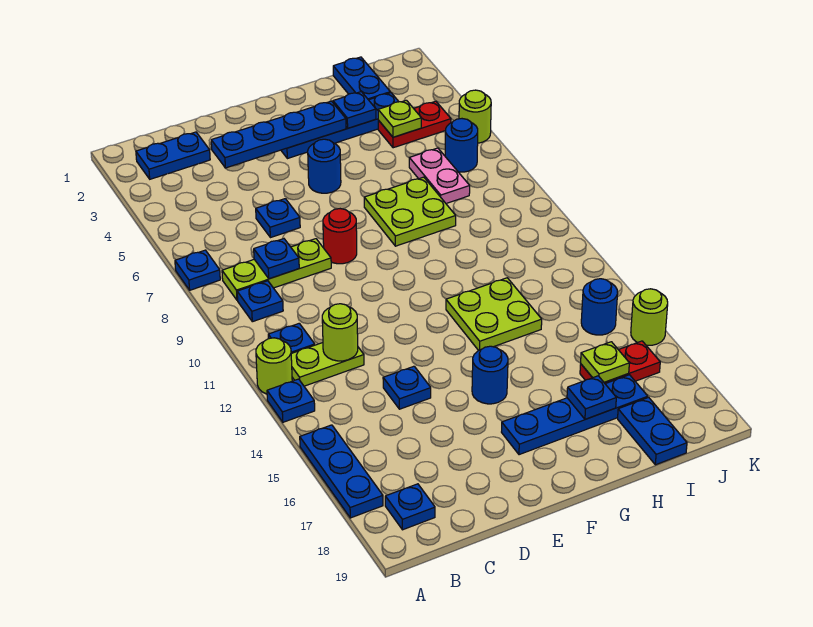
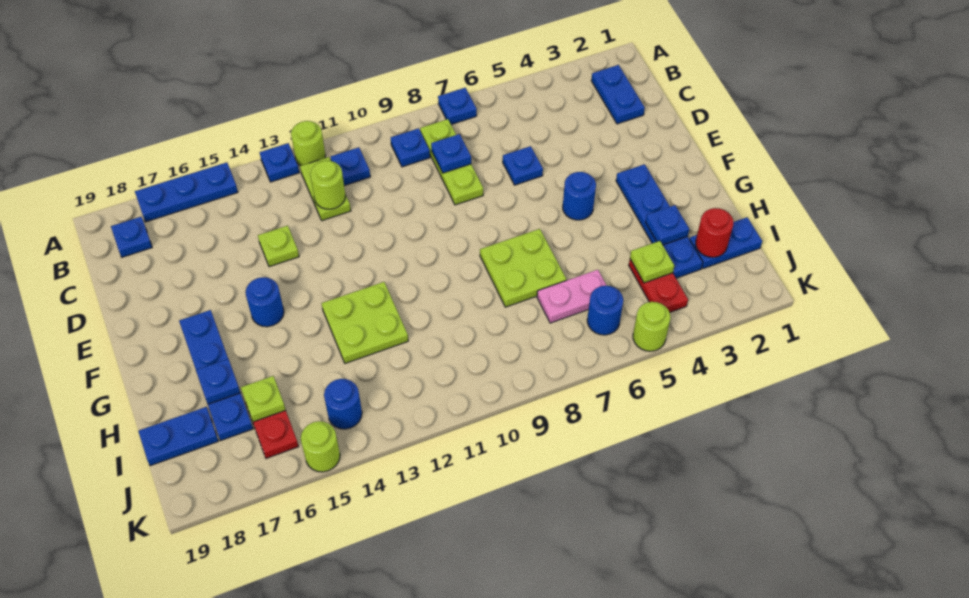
blue plate D3:G3 level 2 -> none
blue plate D14 level 1 -> lime plate D14 level 1
red round brick E8 level 1 -> red round brick I2 level 2

